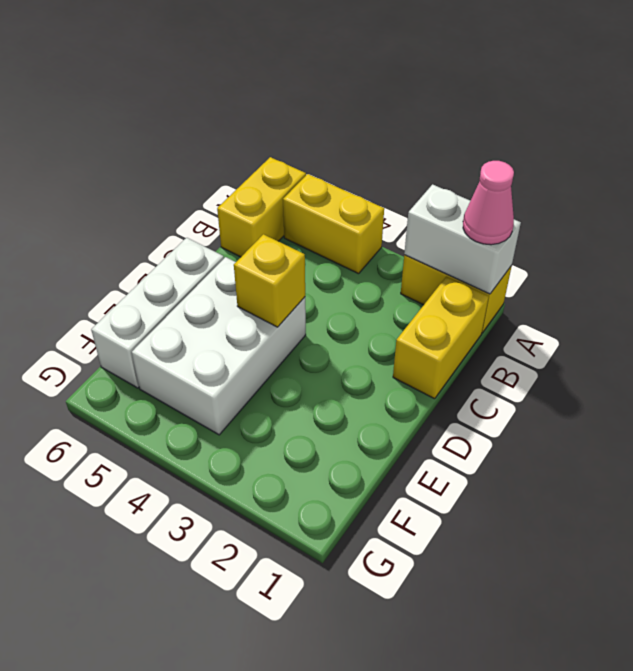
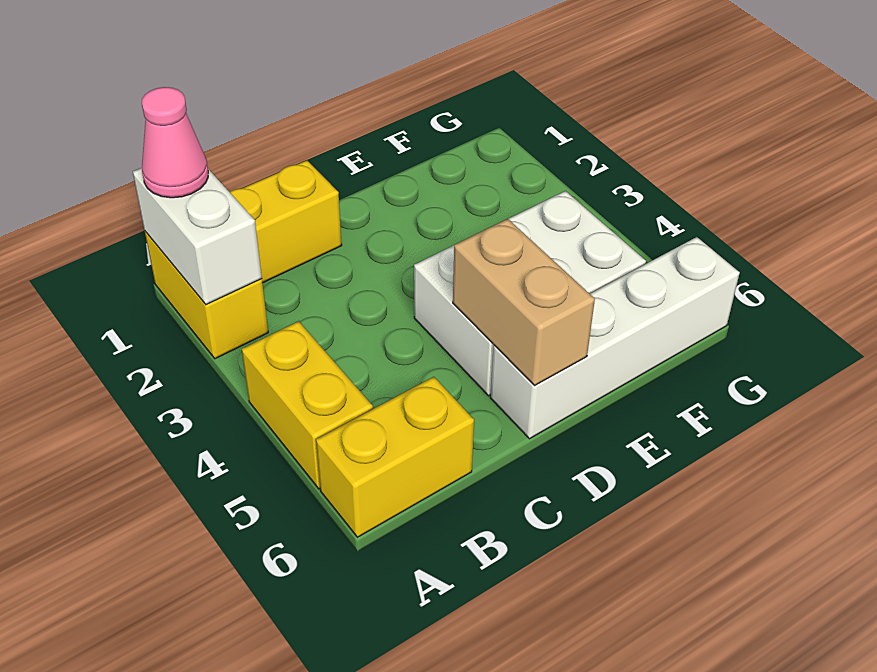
yellow brick D4 level 2 -> none
none -> tan brick D5:D6 level 2
white brick D6:F6 level 1 -> white brick D6:G6 level 1

